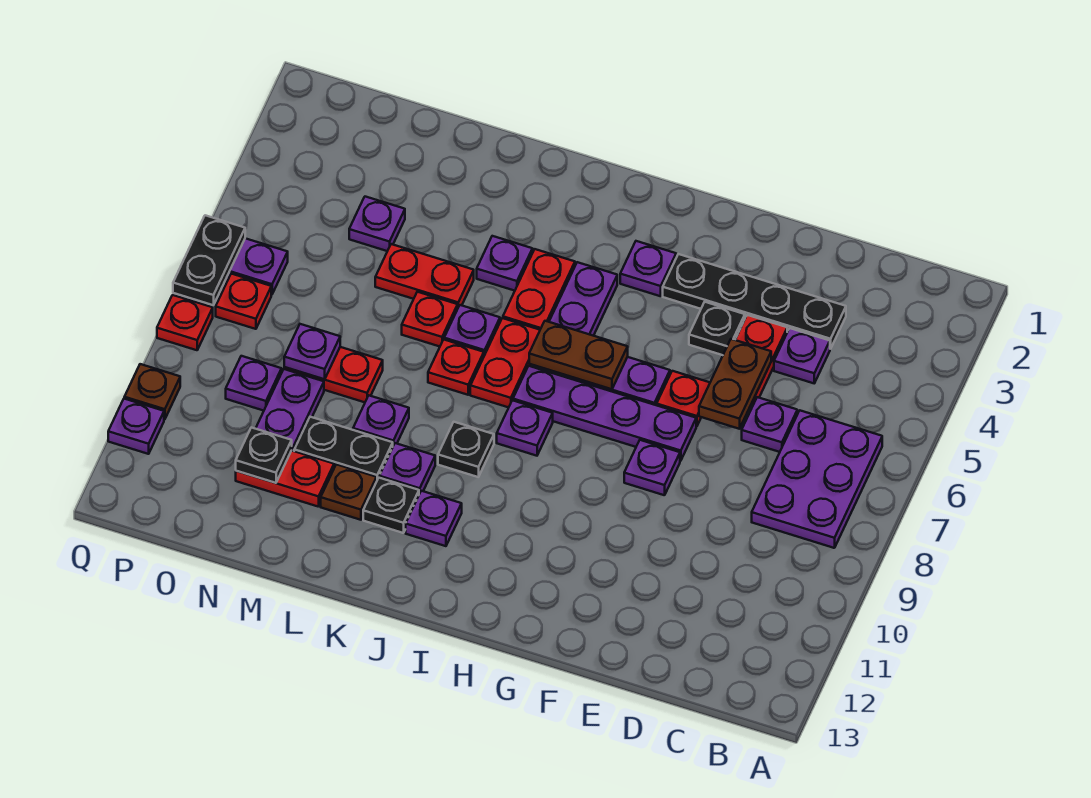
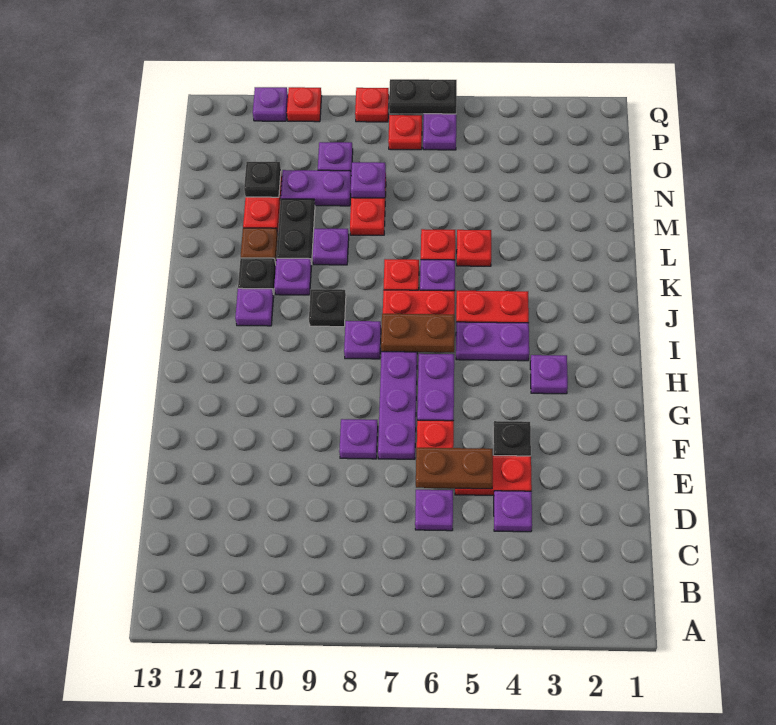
purple plate B6:C8 level 1 -> none
black plate D3:G3 level 1 -> none
brown plate H6:I6 level 2 -> brown plate I6:I7 level 2
purple plate K4 level 1 -> none
red plate L5:M5 level 1 -> red plate L5 level 1
purple plate N4 level 1 -> none
brown plate Q10 level 1 -> red plate Q10 level 1

